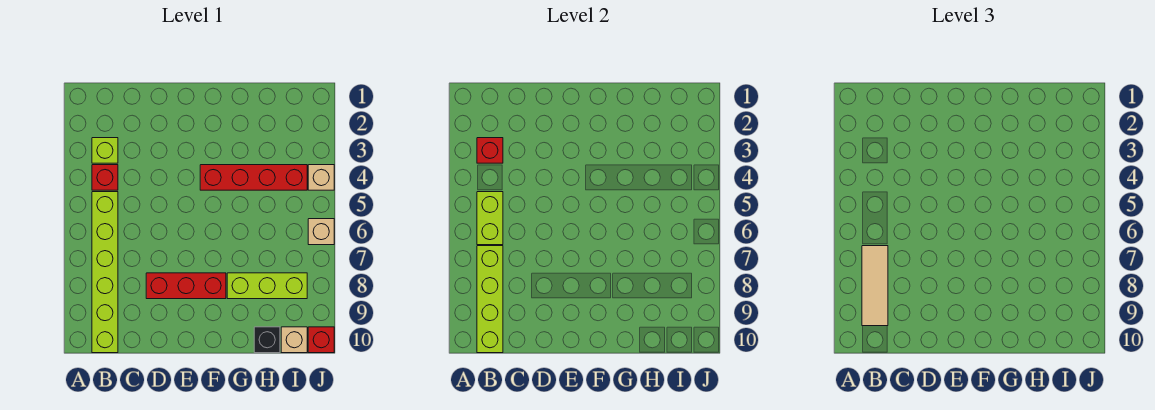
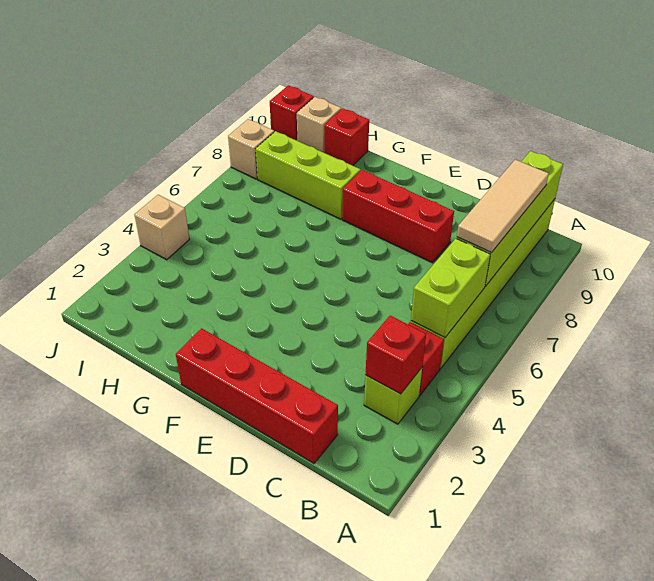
red brick F4:I4 level 1 -> red brick C1:F1 level 1
black brick H10 level 1 -> red brick H10 level 1
tan brick J6 level 1 -> tan brick J8 level 1

